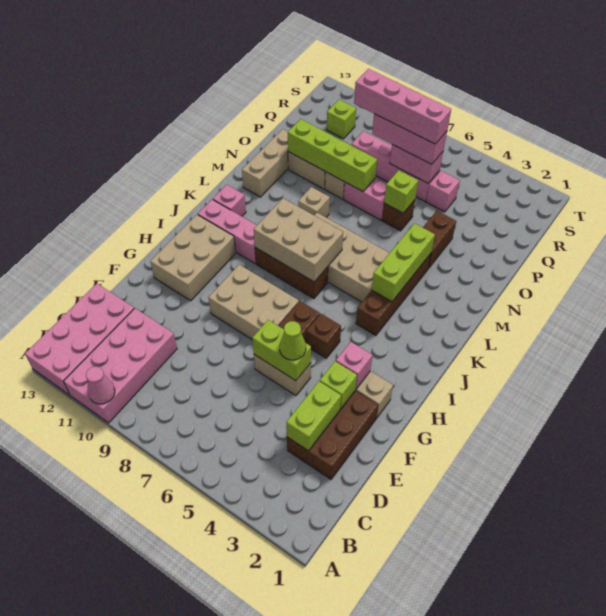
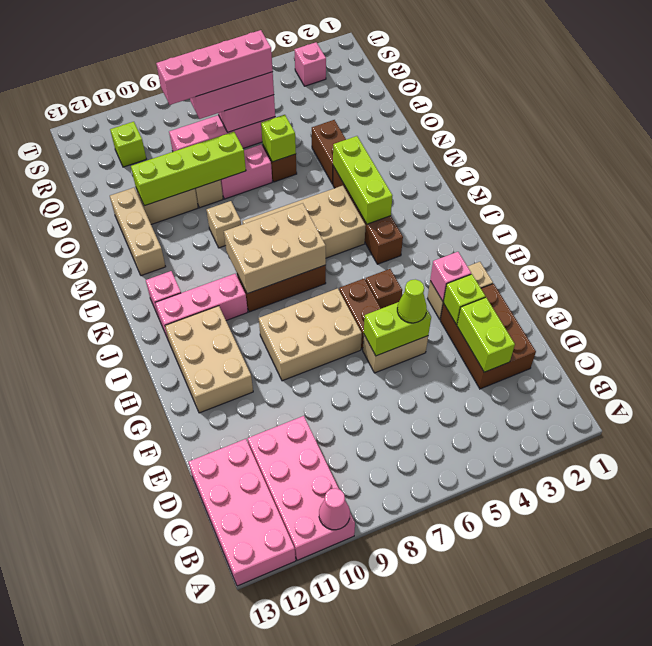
pink brick Q5 level 1 -> pink brick S3 level 1

